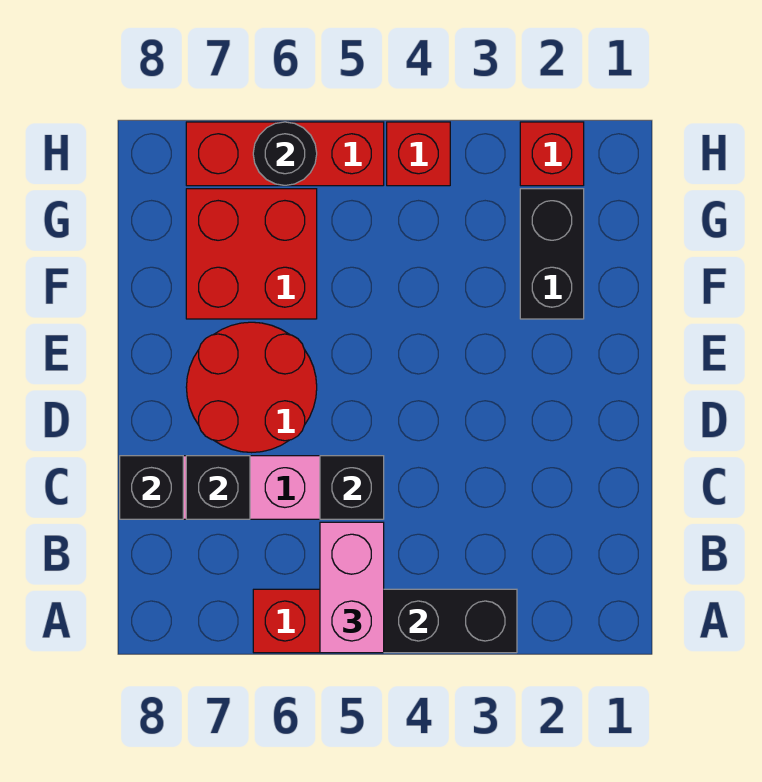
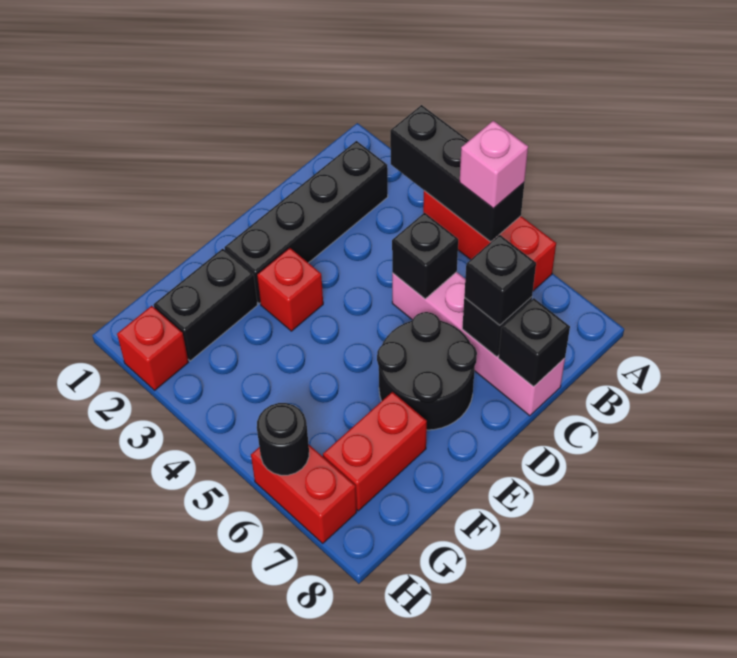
pink brick A5:B5 level 3 -> pink brick A5 level 3
none -> black brick B2:E2 level 1
none -> black brick C7 level 3
red round brick D6:E7 level 1 -> black round brick D6:E7 level 1
red brick F6:G7 level 1 -> red brick F7:G7 level 1
red brick H4 level 1 -> red brick E3 level 1
red brick H5:H7 level 1 -> red brick H6:H7 level 1

